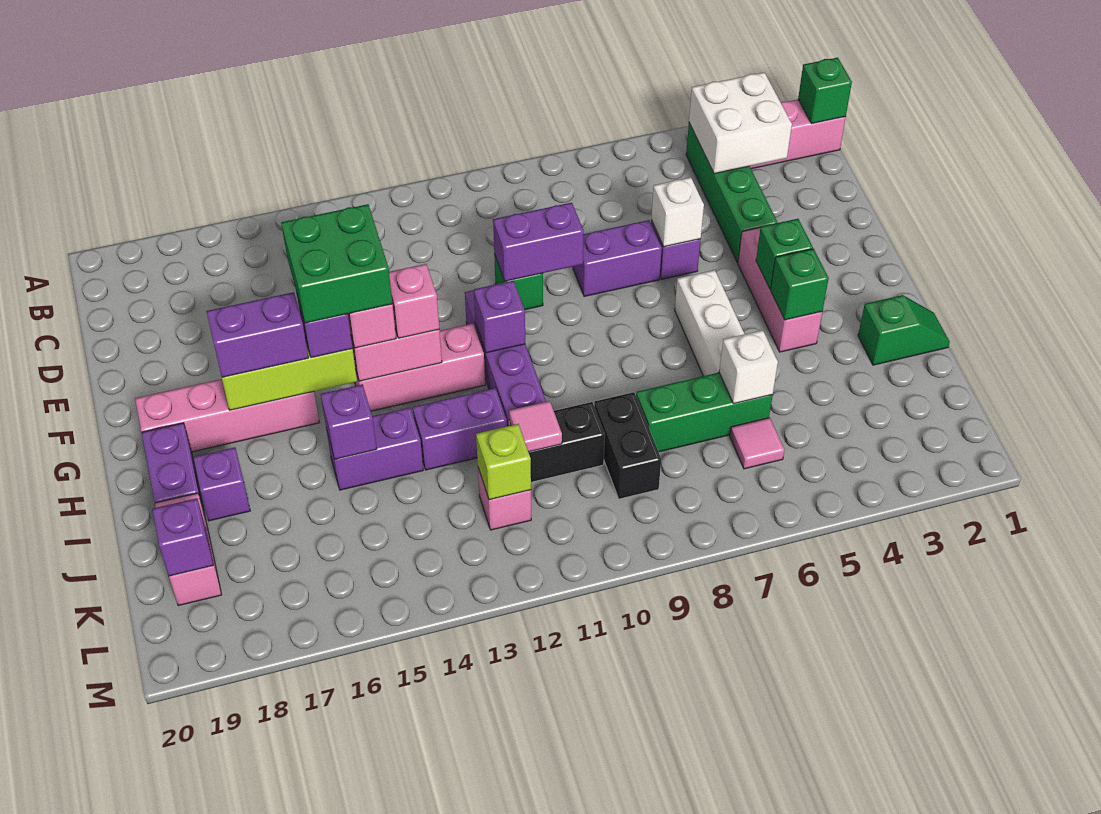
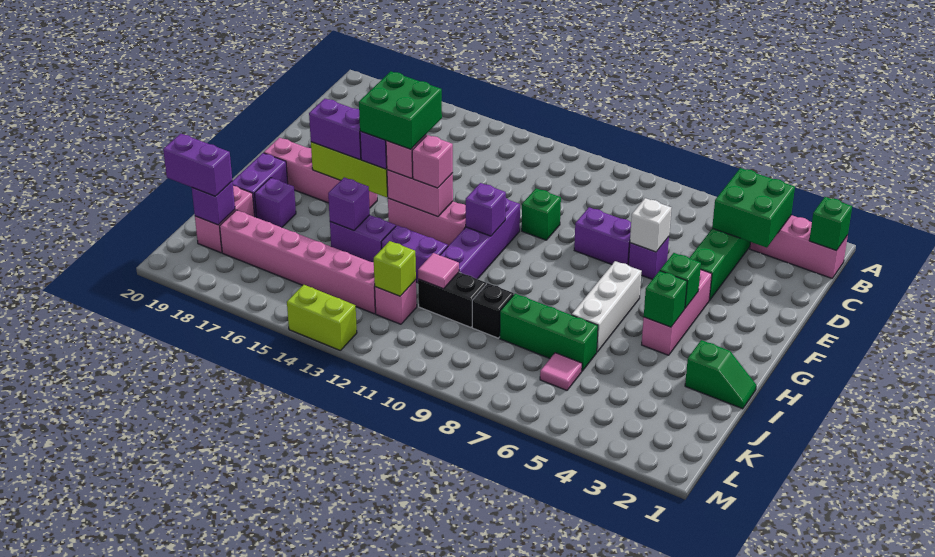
white brick B3:C4 level 2 -> green brick B3:C4 level 2
purple brick E9:E10 level 2 -> purple brick K19:K20 level 3
white brick J6 level 2 -> none
black brick J9:K9 level 1 -> black brick J9 level 1
none -> pink brick K13:K18 level 1
none -> lime brick M13:M14 level 1

